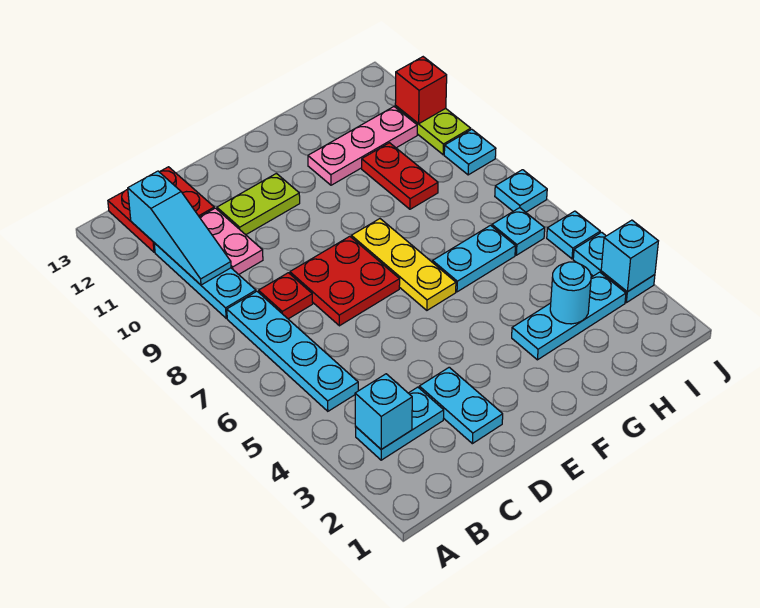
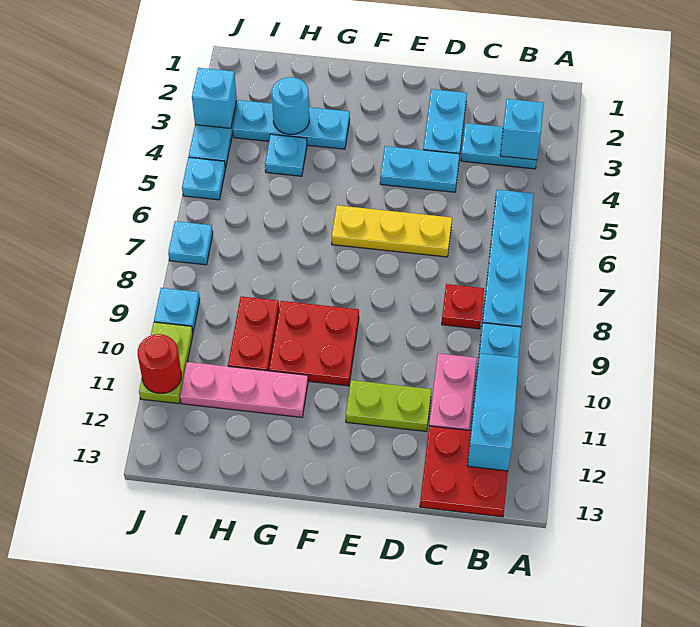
red plate D7:E8 level 1 -> red plate F9:G10 level 1
yellow plate F6:F8 level 1 -> yellow plate D6:F6 level 1
cyan plate G6:H6 level 1 -> cyan plate D4:E4 level 1
cyan plate I6 level 1 -> cyan plate H4 level 1
red brick J11 level 2 -> red round brick J11 level 2

